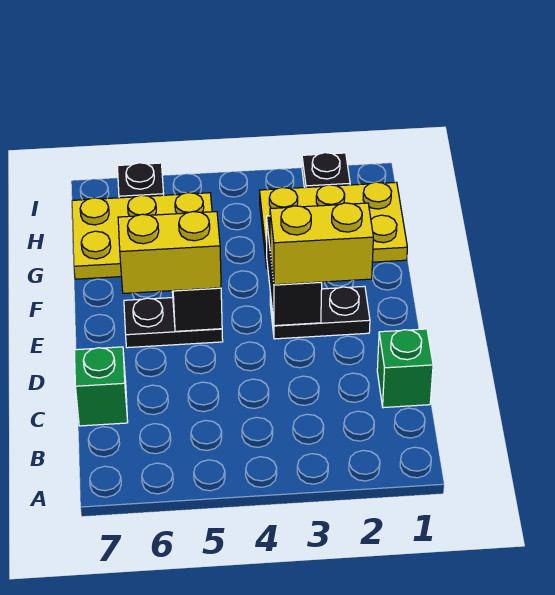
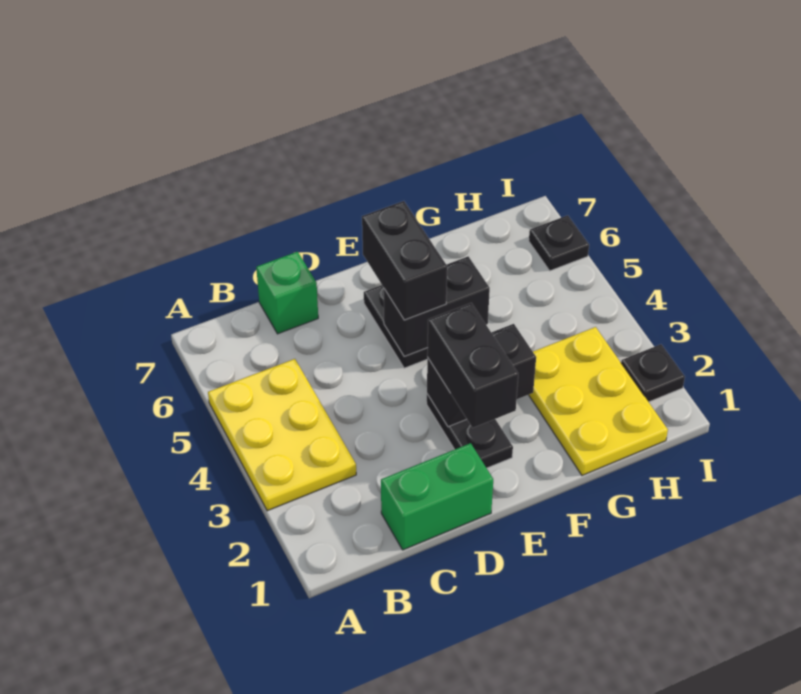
green brick C1 level 1 -> green brick C1:D1 level 1
yellow brick E2:E3 level 3 -> black brick E2:E3 level 3
yellow brick E5:E6 level 3 -> black brick E5:E6 level 3
yellow plate G5:H7 level 1 -> yellow plate A3:B5 level 1

